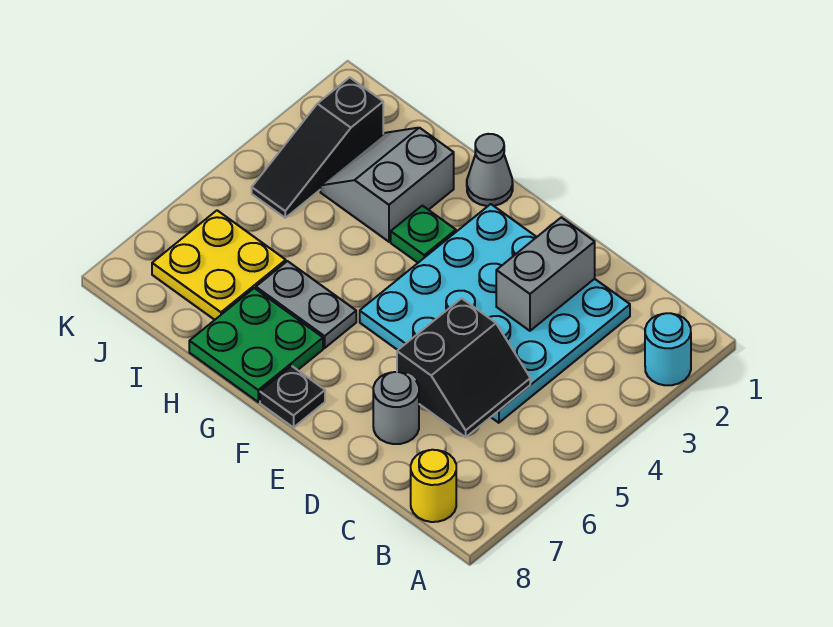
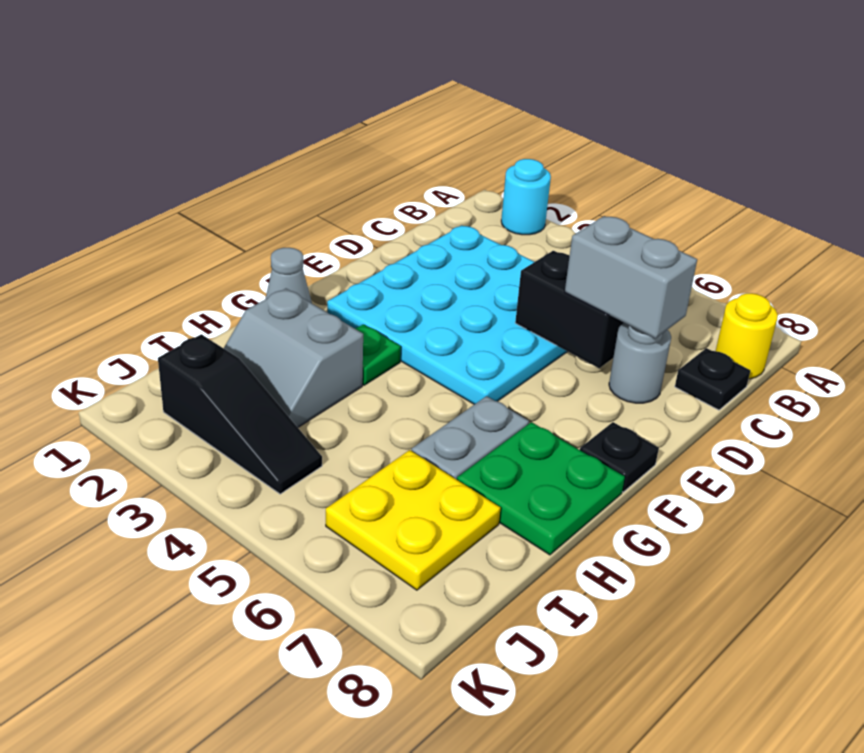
none -> black plate C8 level 1
grey brick D2:D3 level 2 -> grey brick D6:D7 level 3

